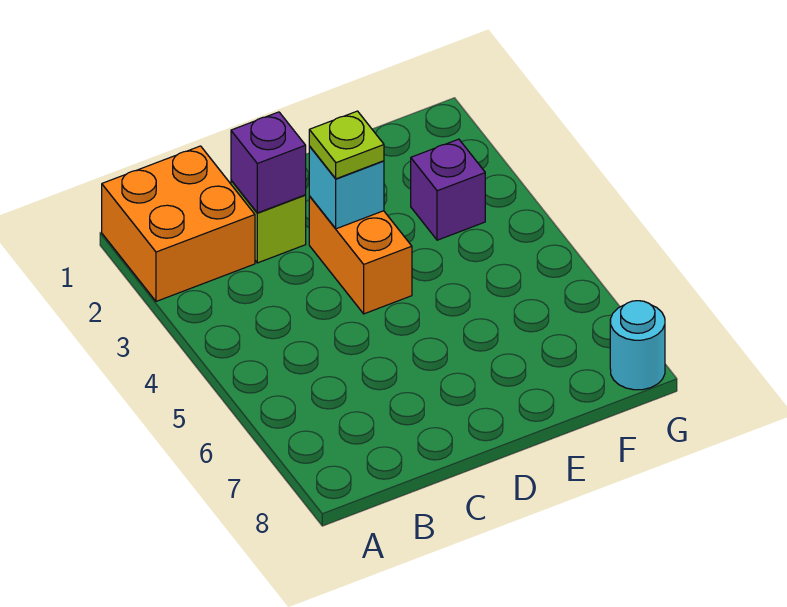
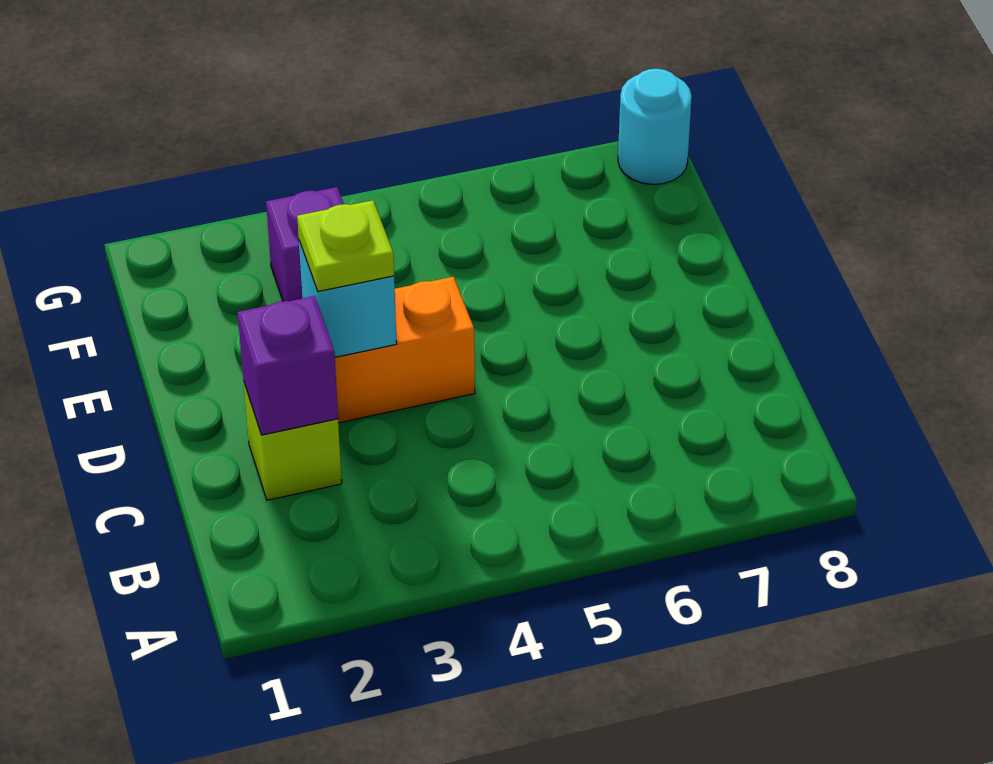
orange brick A1:B2 level 1 -> none

